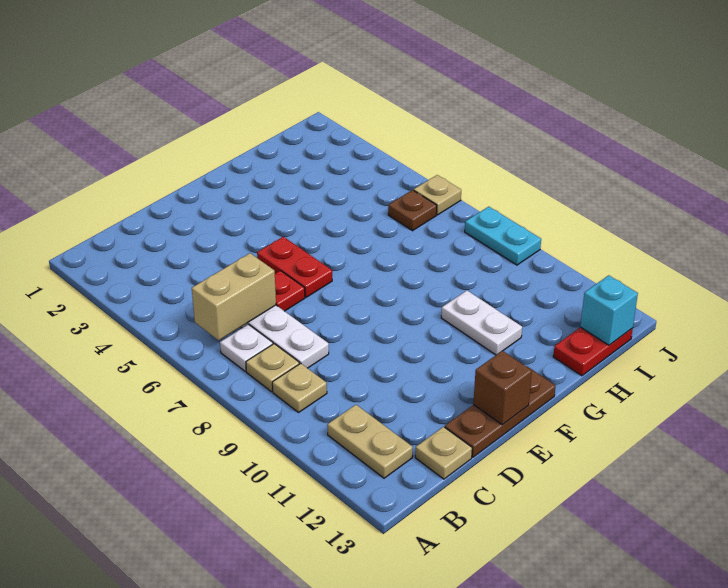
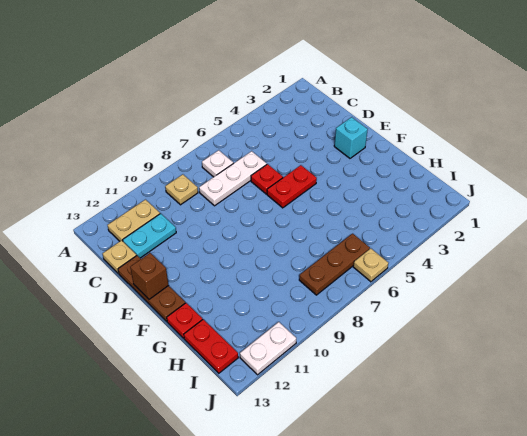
tan brick B6:C6 level 2 -> none
tan plate B8 level 1 -> none
white plate G10:G11 level 1 -> white plate J11:J12 level 1
none -> red plate G13 level 1
brown plate I6 level 1 -> brown plate I6:I8 level 1
cyan brick I13 level 2 -> cyan brick E2 level 1
cyan plate J8:J9 level 1 -> cyan plate C11:C12 level 1

